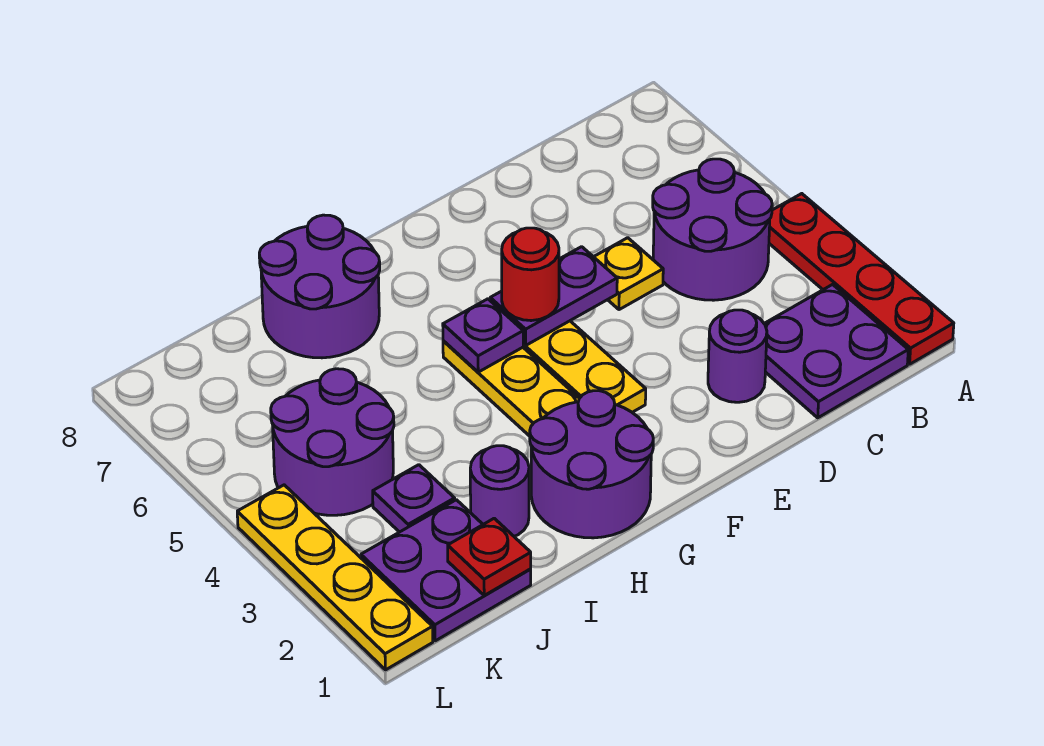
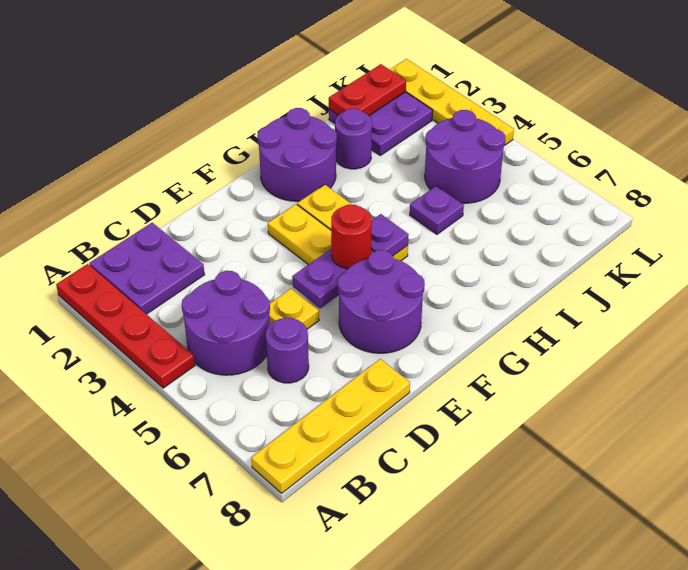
none -> yellow plate A8:D8 level 1
purple round brick D2 level 1 -> purple round brick C6 level 1
purple round brick H7:I8 level 1 -> purple round brick E6:F7 level 1
red plate J1 level 2 -> red plate J1:K1 level 2
purple plate J3 level 1 -> purple plate I5 level 1

